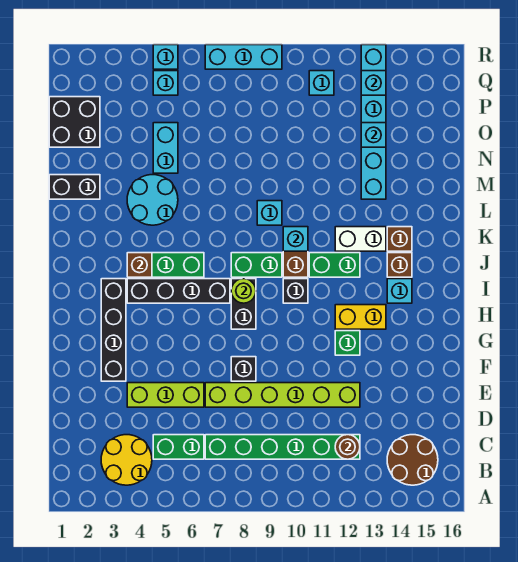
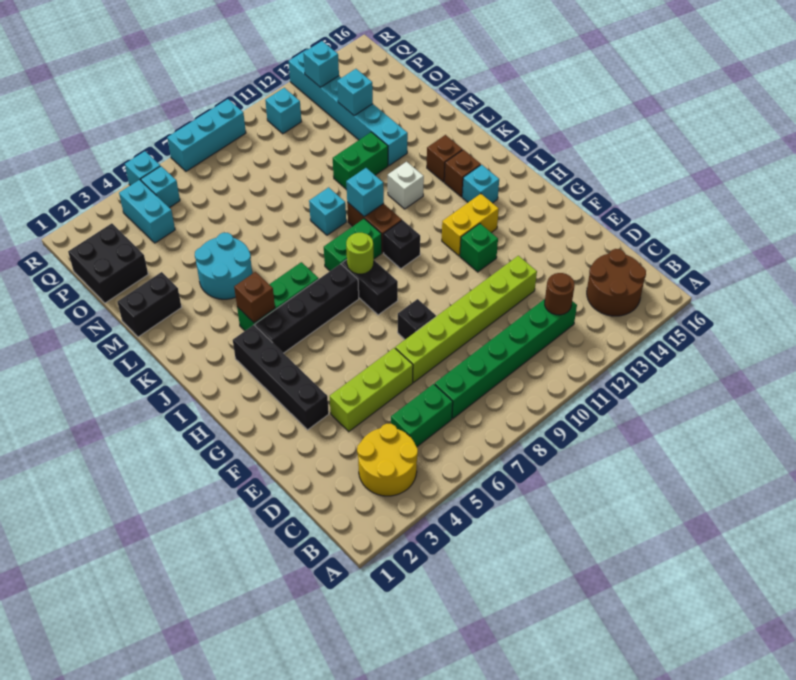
green brick J11:J12 level 1 -> green brick M11:M12 level 1
white brick K12:K13 level 1 -> white brick K12 level 1
cyan brick N5:O5 level 1 -> cyan brick P4:Q4 level 1

